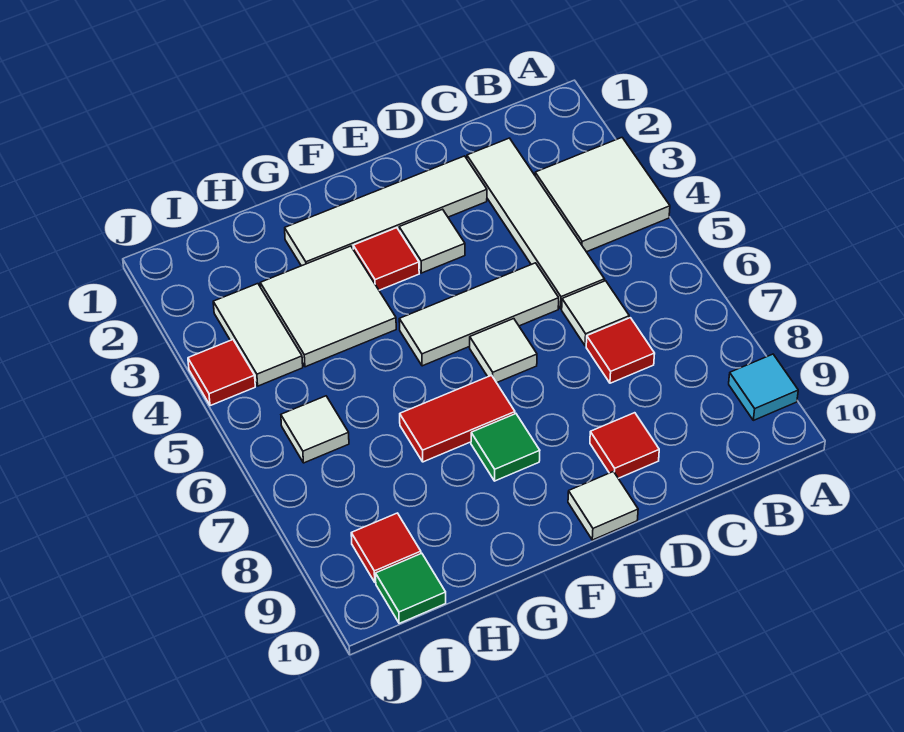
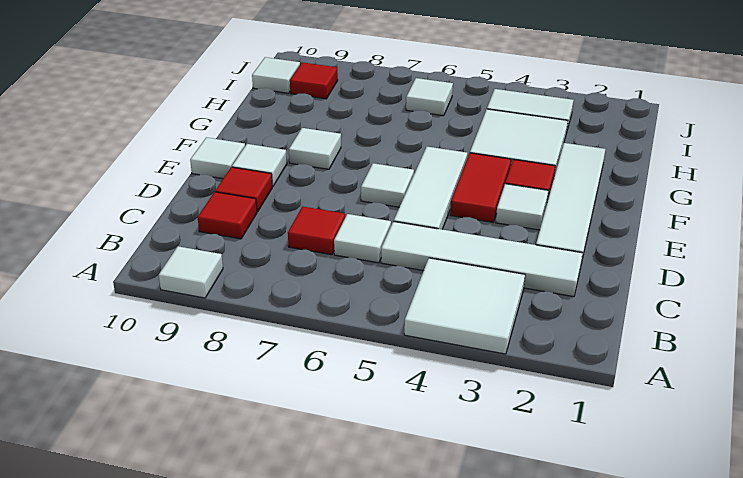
cyan tile A9 level 1 -> white tile A9 level 1
none -> white tile E9 level 1
red tile F7:G7 level 1 -> red tile E4:F4 level 1
green tile F8 level 1 -> white tile F8 level 1
green tile I10 level 1 -> white tile I10 level 1
red tile J4 level 1 -> red tile C9 level 1

